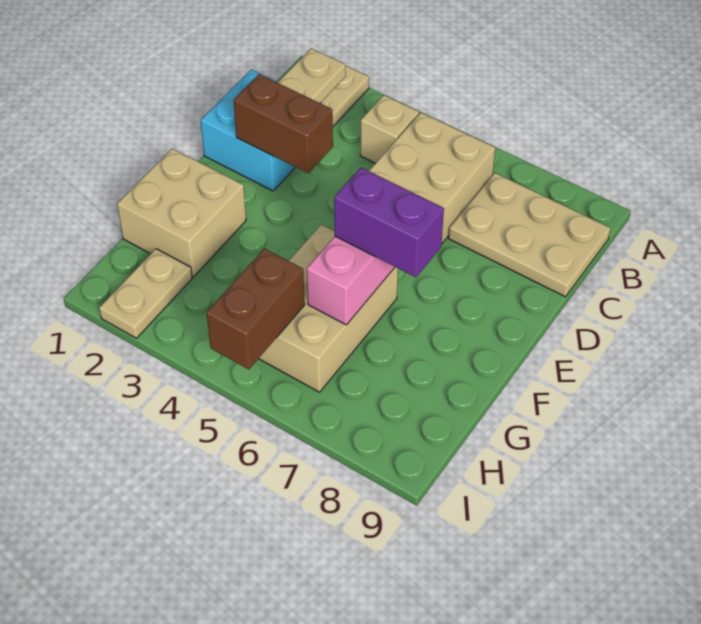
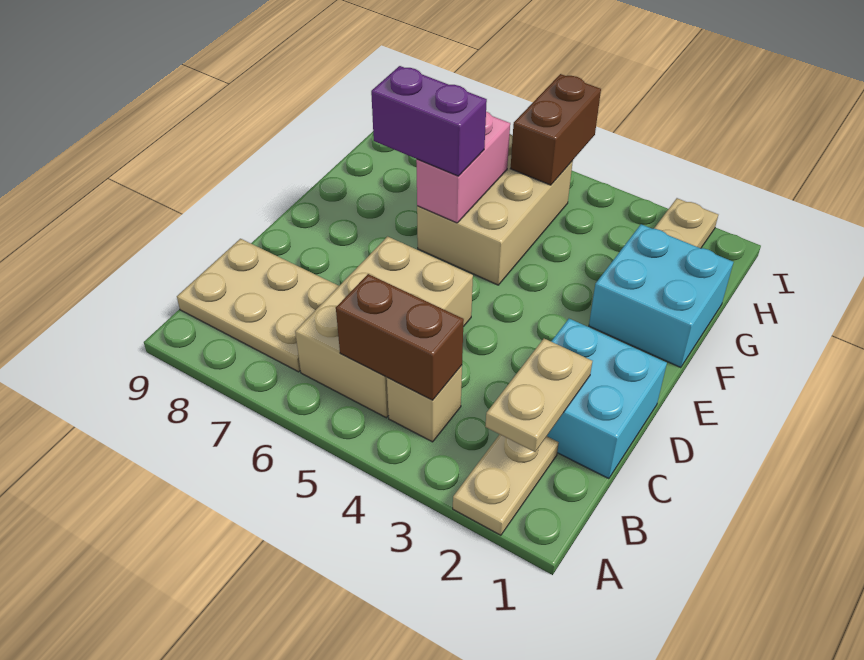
brown brick D2:D3 level 2 -> brown brick B4:B5 level 2
tan brick F1:G2 level 1 -> cyan brick F1:G2 level 1

